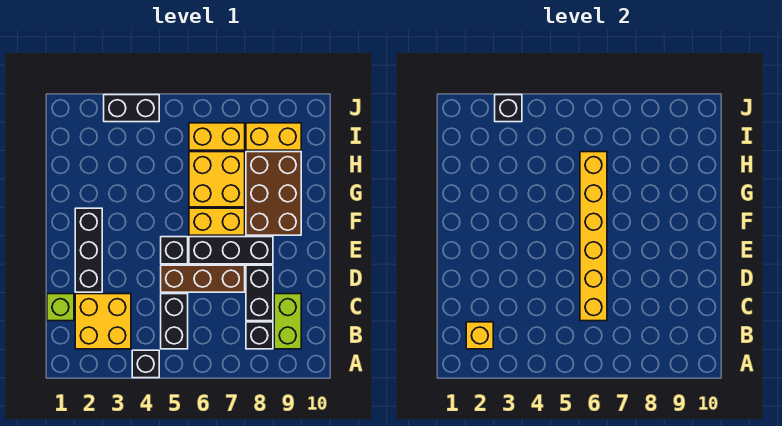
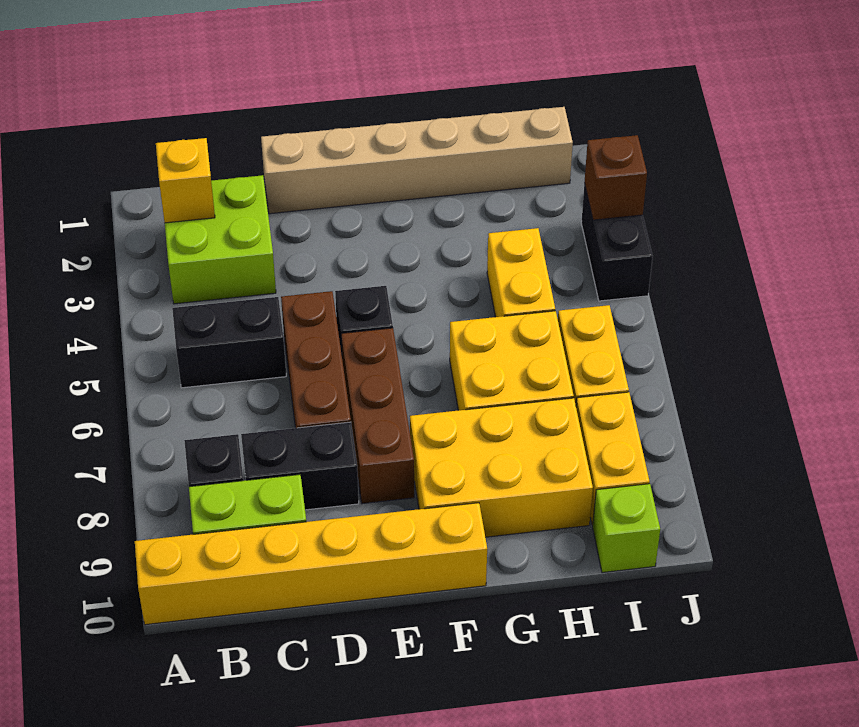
black brick A4 level 1 -> none
yellow brick B2:C3 level 1 -> lime brick B2:C3 level 1
lime brick C1 level 1 -> lime brick I10 level 1
yellow brick C6:H6 level 2 -> yellow brick A10:F10 level 1
none -> tan brick D1:I1 level 1
black brick D2:F2 level 1 -> none
black brick E6:E8 level 1 -> brown brick E6:E8 level 1
yellow brick F6:F7 level 1 -> yellow brick H4:H5 level 1
brown brick F8:H9 level 1 -> yellow brick F8:H9 level 1
black brick J3 level 2 -> brown brick J3 level 2

